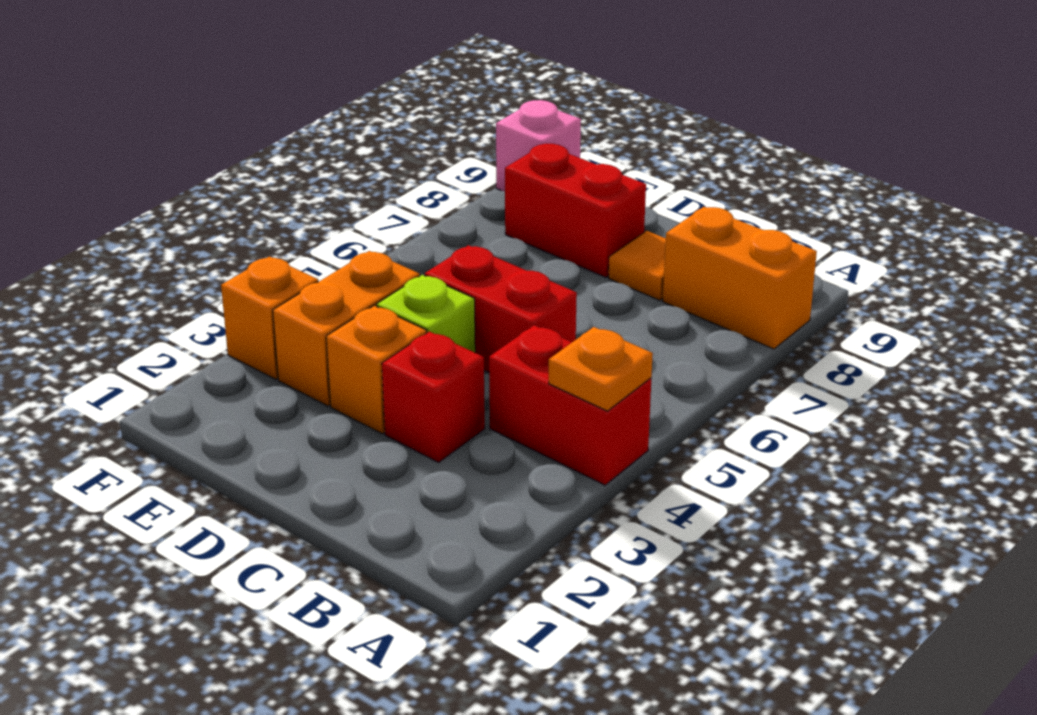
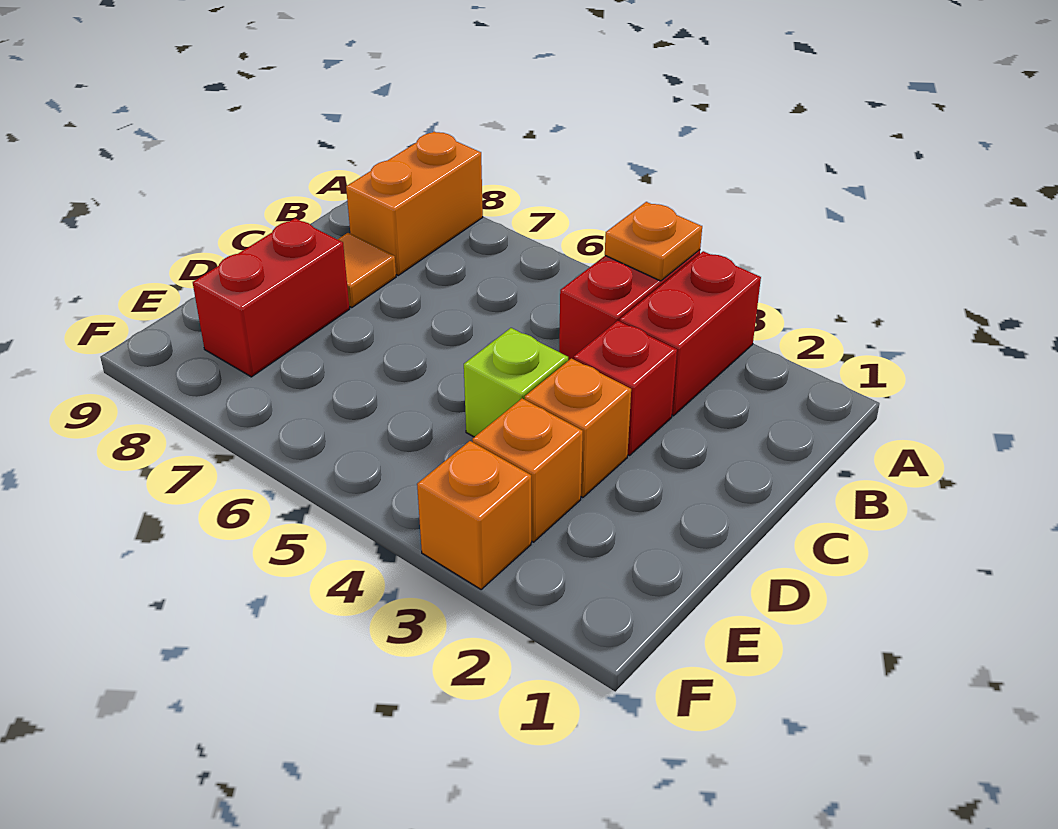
red brick C5:D5 level 1 -> red brick A3:B3 level 1
orange brick E3:E4 level 1 -> orange brick E3 level 1
pink brick F9 level 1 -> none

